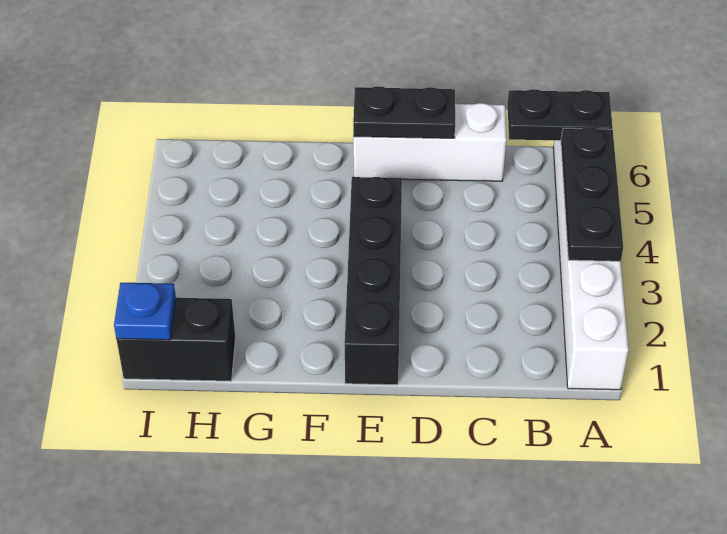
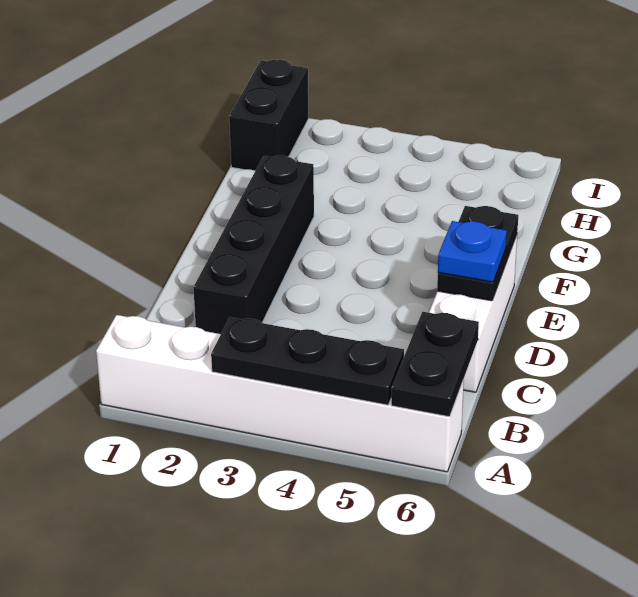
black brick E1:E4 level 1 -> black brick C2:F2 level 1
blue plate I1 level 2 -> blue plate D6 level 3

